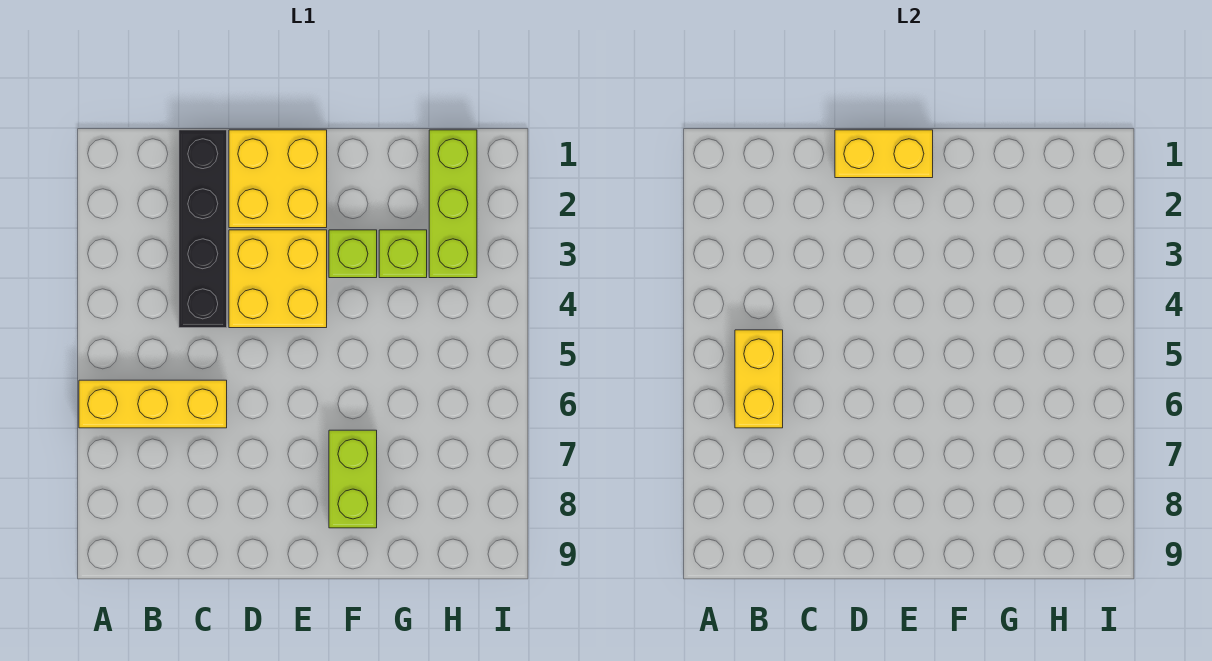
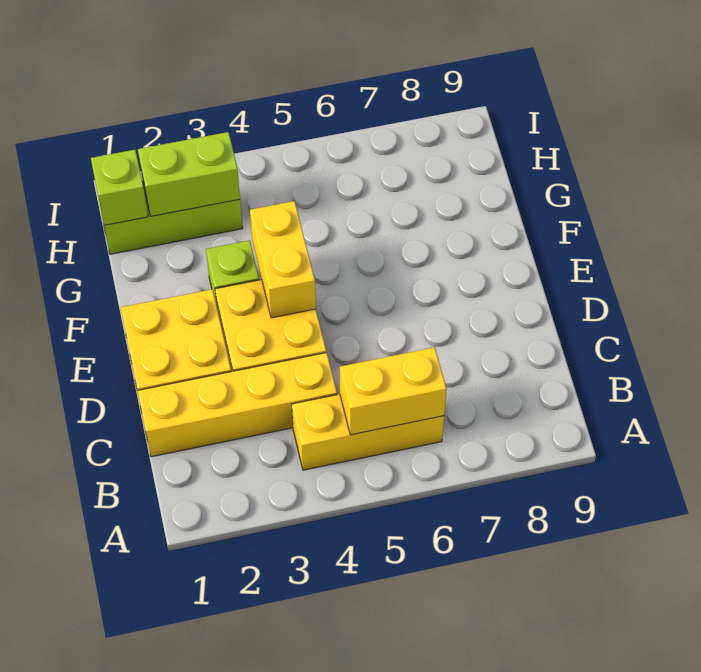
yellow brick A6:C6 level 1 -> yellow brick B4:B6 level 1
black brick C1:C4 level 1 -> yellow brick C1:C4 level 1
yellow brick D1:E1 level 2 -> yellow brick E4:F4 level 2
lime brick F7:F8 level 1 -> lime brick H2:H3 level 2
lime brick G3 level 1 -> lime brick H1 level 2

